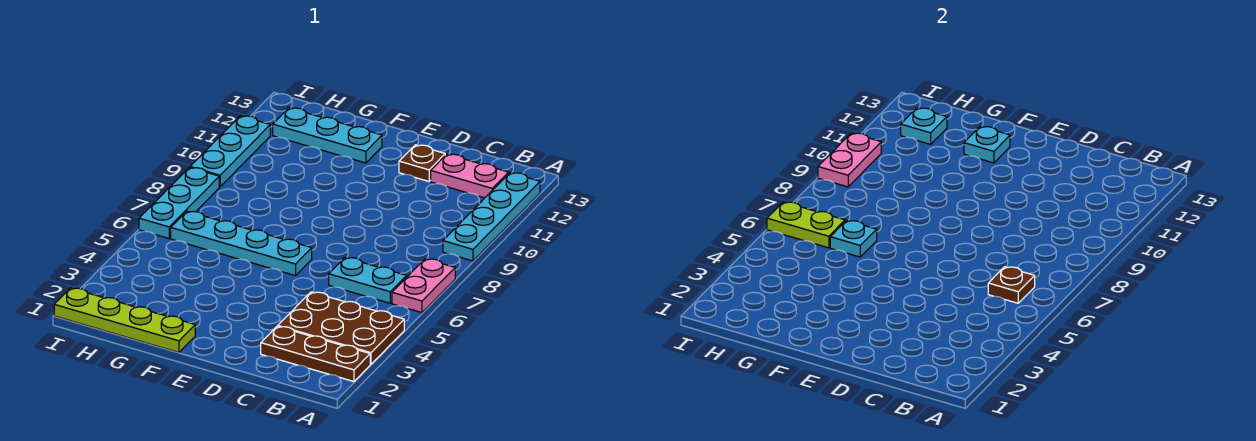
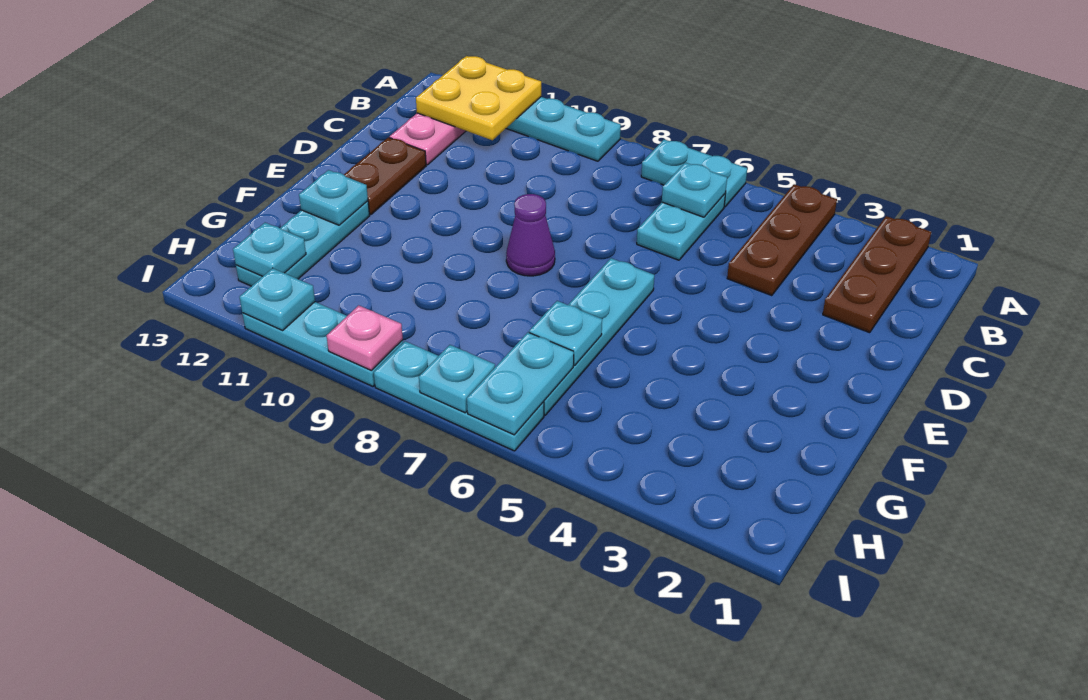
brown plate A3:C4 level 1 -> brown plate A4:C4 level 1
pink plate A6:A7 level 1 -> cyan plate A6:A7 level 1
none -> yellow plate A11:B12 level 2
brown plate B6 level 2 -> cyan plate B6 level 2
brown plate D12 level 1 -> brown plate D12:E12 level 1
none -> purple cone E8 level 1
lime plate F1:I1 level 1 -> none
lime plate H6:I6 level 2 -> cyan plate H6:I6 level 2
none -> cyan plate I7 level 2
pink plate I9:I10 level 2 -> pink plate I9 level 2
none -> cyan plate I11 level 2

